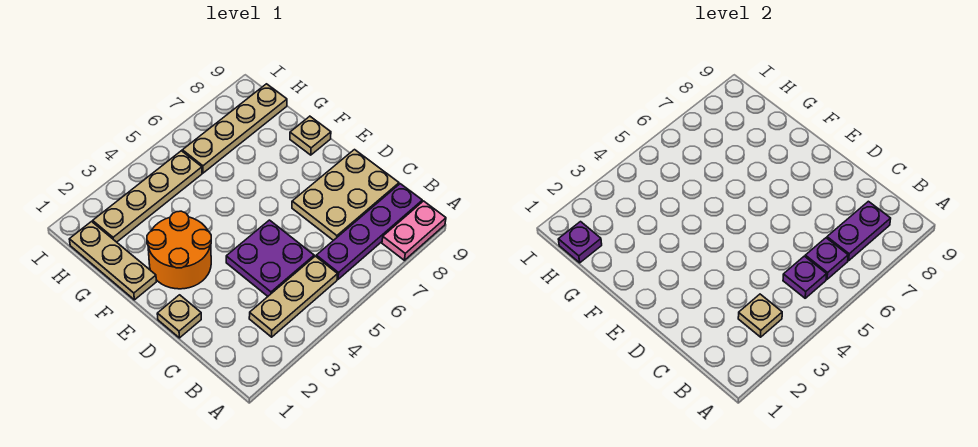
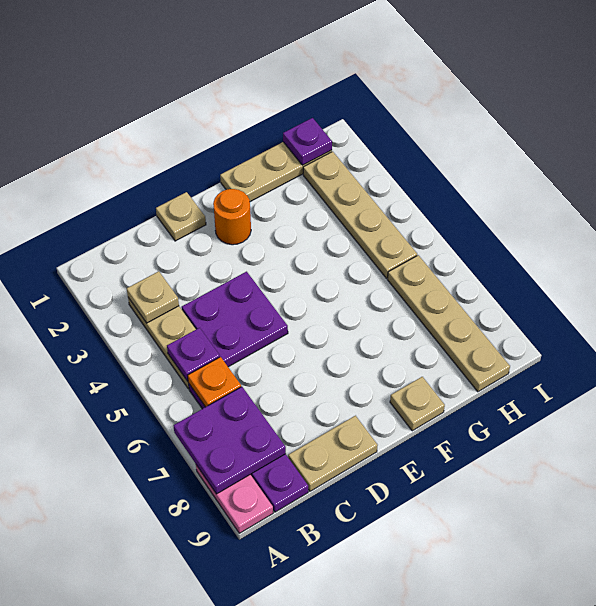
purple plate B6 level 2 -> orange plate B6 level 2
purple plate B7:B8 level 2 -> purple plate A7:B8 level 2
tan plate C7:D9 level 1 -> tan plate C9:D9 level 1
orange round brick E2:F3 level 1 -> orange round brick E2 level 1

